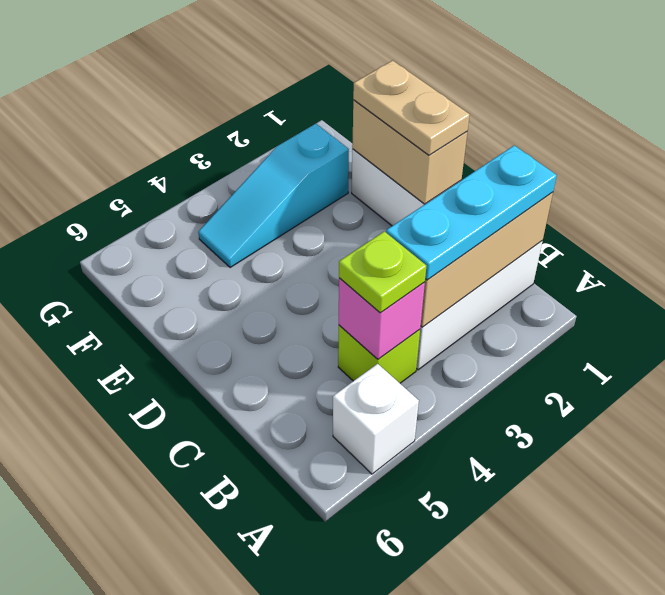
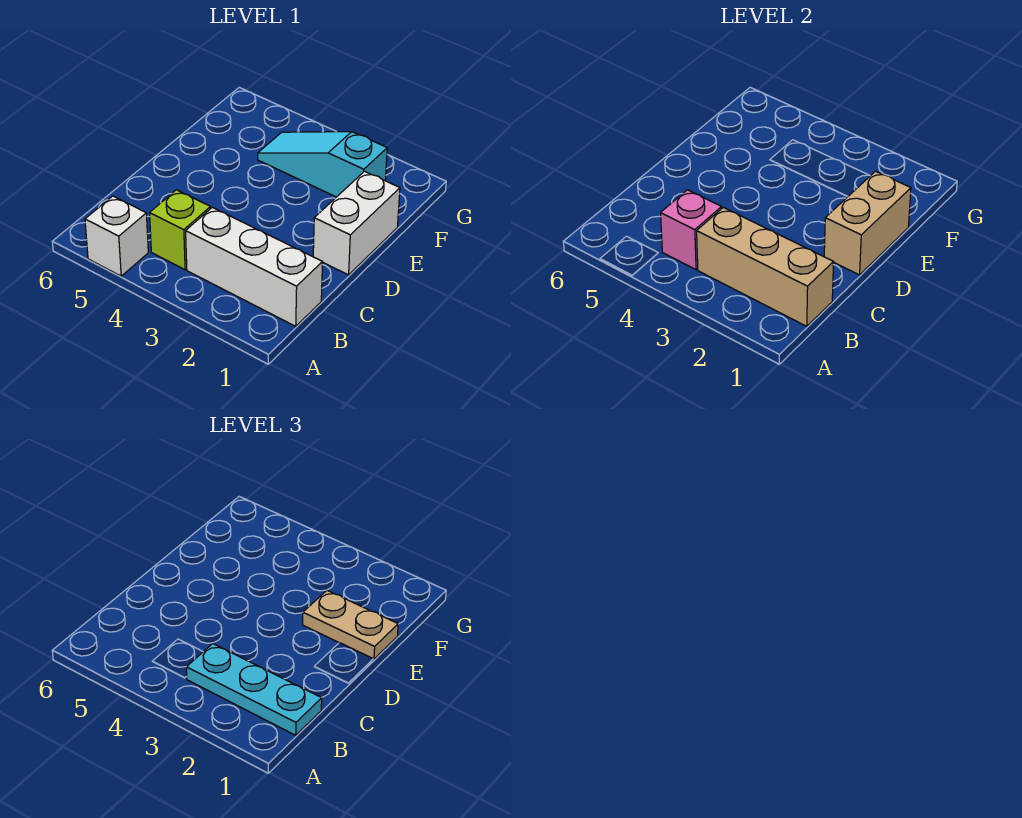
lime plate B4 level 3 -> none
tan plate D1:E1 level 3 -> tan plate E1:E2 level 3

